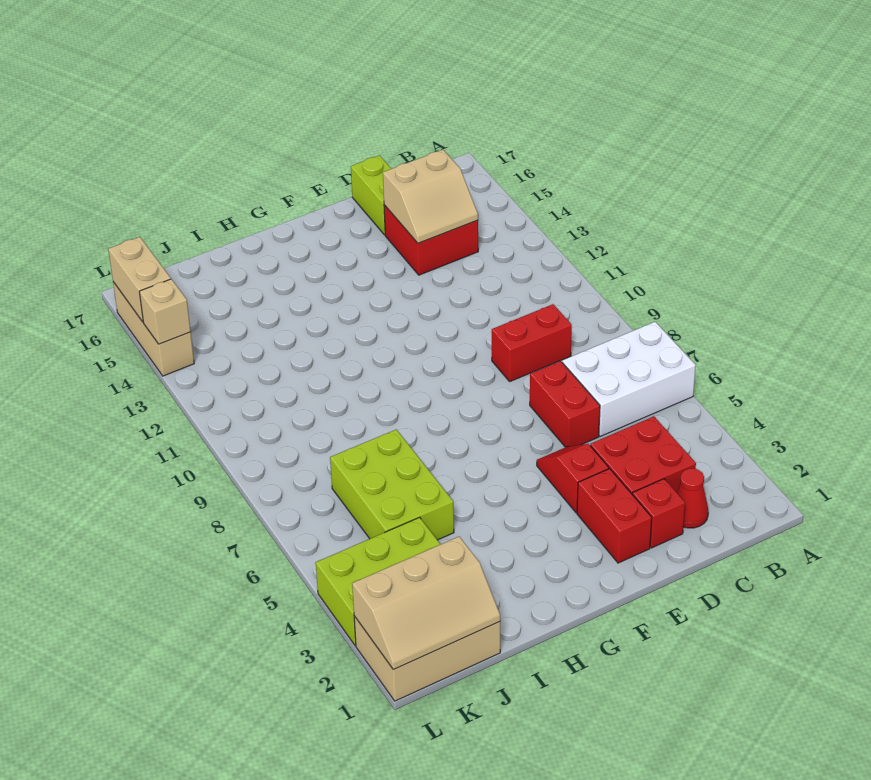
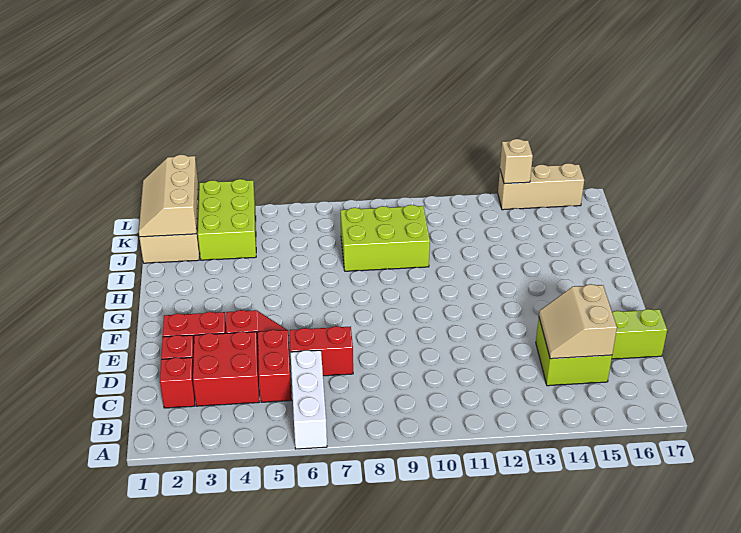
white brick A6:C7 level 1 -> white brick A6:C6 level 1
red cone C2 level 1 -> red brick C2 level 1
red brick C9:D9 level 1 -> red brick C5:D5 level 1
red brick C14:D15 level 1 -> lime brick C14:D15 level 1
lime brick I5:J7 level 1 -> lime brick I8:J10 level 1
tan brick L15:L16 level 2 -> none

